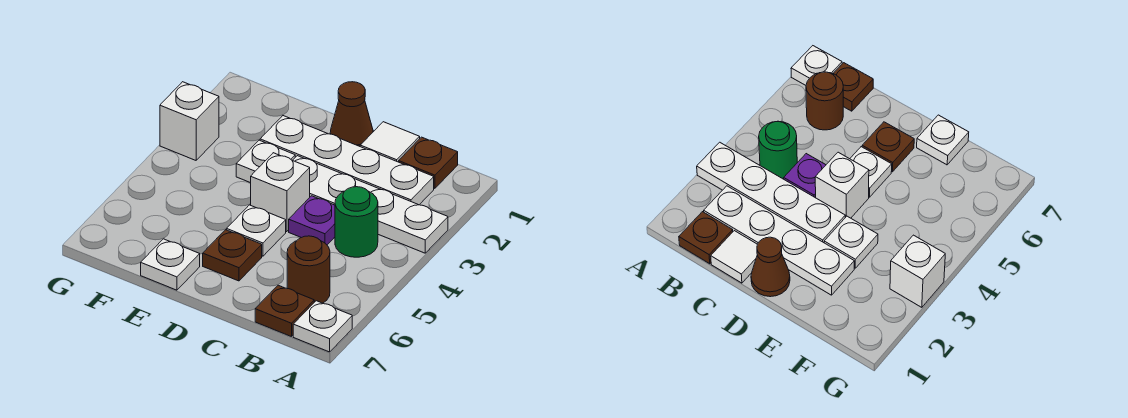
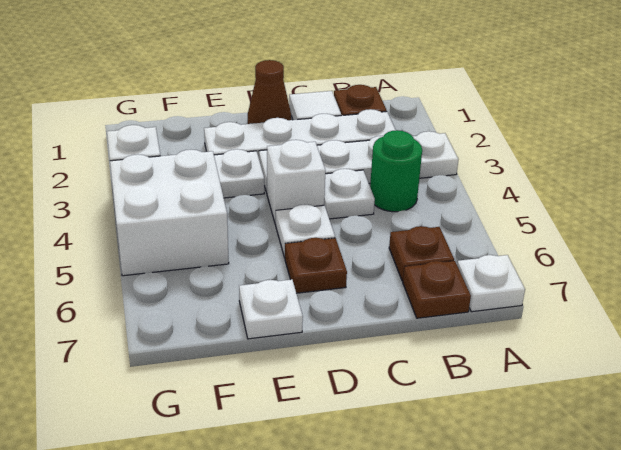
brown round brick B6 level 1 -> brown plate B6 level 1
purple plate C4 level 1 -> white plate C4 level 1
none -> white brick F4:G5 level 1

